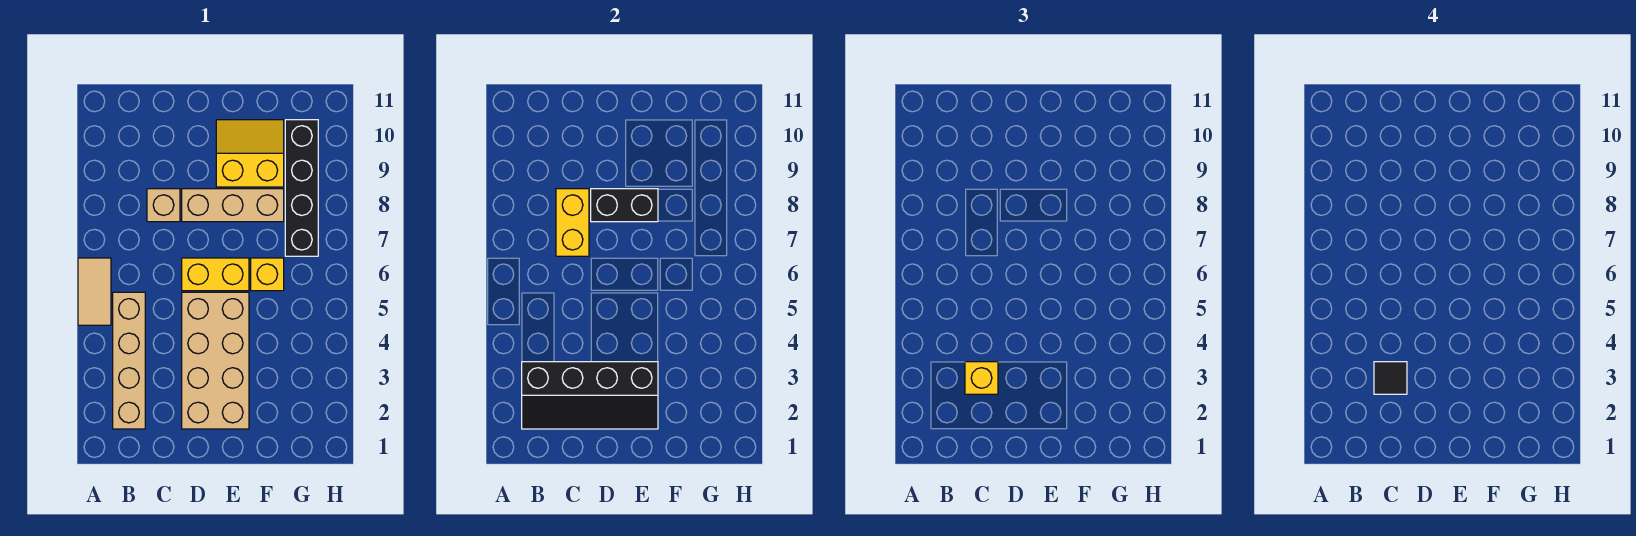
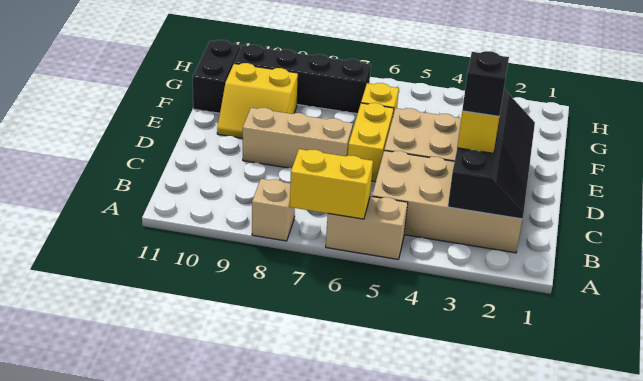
tan tile A5:A6 level 1 -> tan brick A5:A6 level 1
tan brick B2:B5 level 1 -> tan brick B2:C5 level 1
black tile C3 level 4 -> black brick C3 level 4
yellow brick C7:C8 level 2 -> yellow brick A6:A7 level 2
tan brick C8 level 1 -> tan brick A8 level 1
tan brick D8:F8 level 1 -> tan brick D7:D9 level 1
black brick D8:E8 level 2 -> black brick F11:G11 level 1
yellow slope E9:F10 level 1 top 9 -> yellow slope E9:F10 level 1 top F

